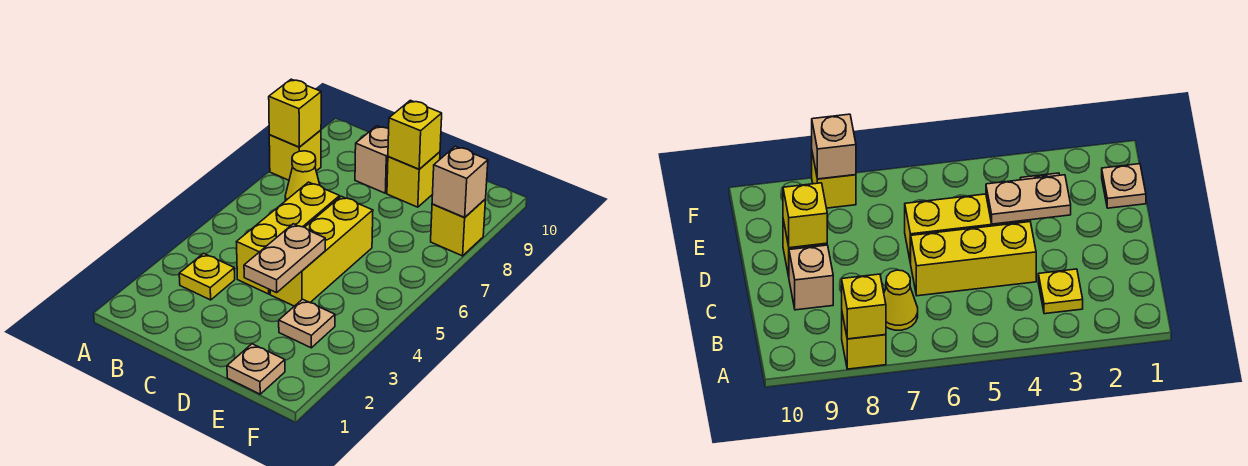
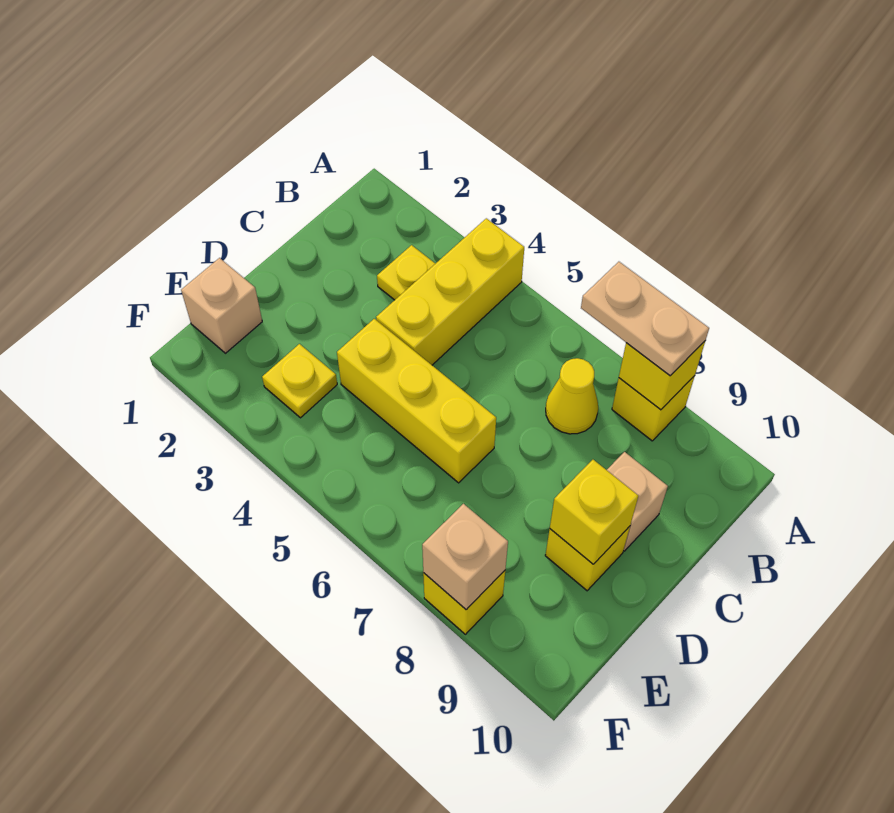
yellow brick C4:C6 level 1 -> yellow brick A4:C4 level 1
tan plate D3:D4 level 2 -> tan plate A7:A8 level 3
tan plate E1 level 1 -> tan brick E1 level 1
tan plate E3 level 1 -> yellow plate E3 level 1

